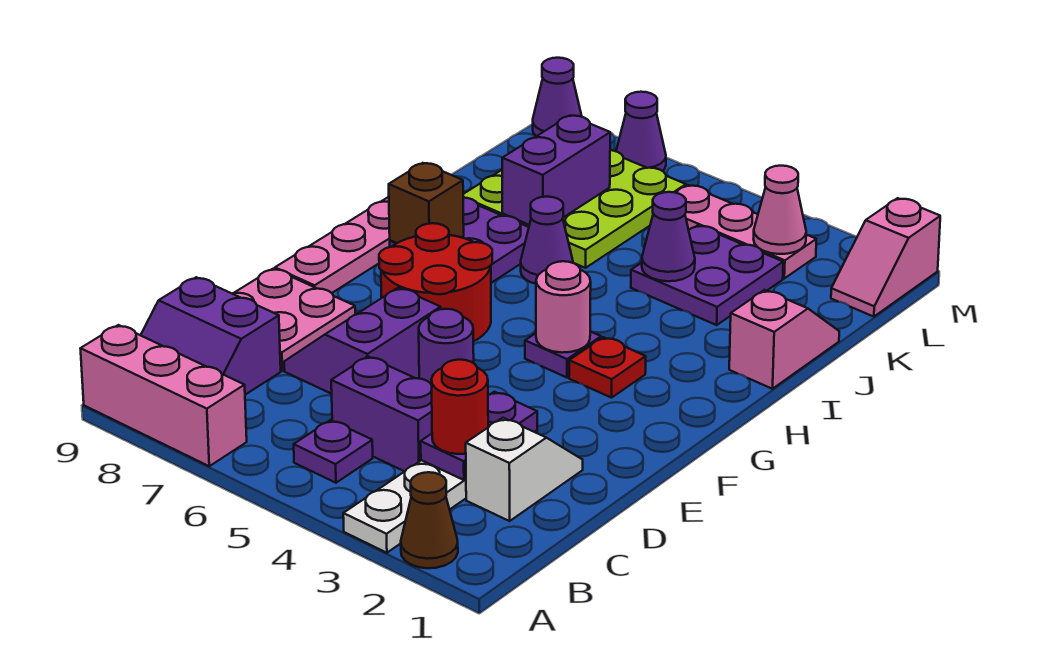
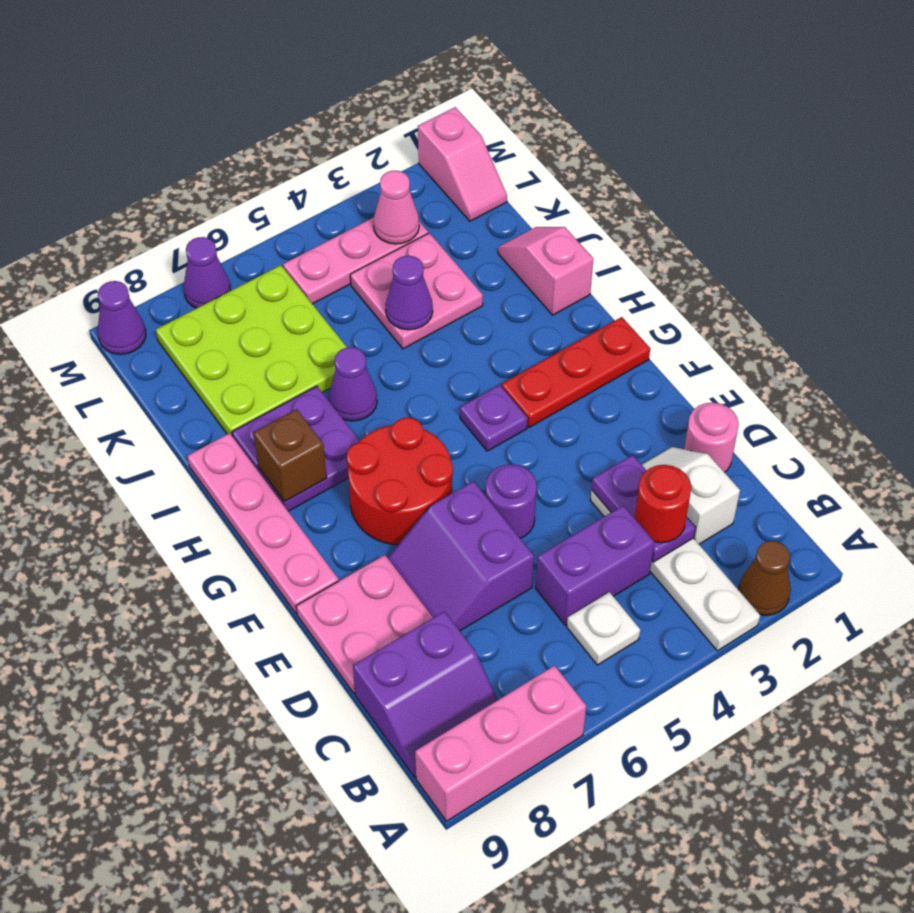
purple plate B5 level 1 -> white plate B5 level 1
red plate G3 level 1 -> red plate G1:G3 level 1
pink round brick G4 level 2 -> pink round brick D1 level 1
purple plate J3:K4 level 1 -> pink plate J3:K4 level 1
purple brick J7:K7 level 2 -> none

